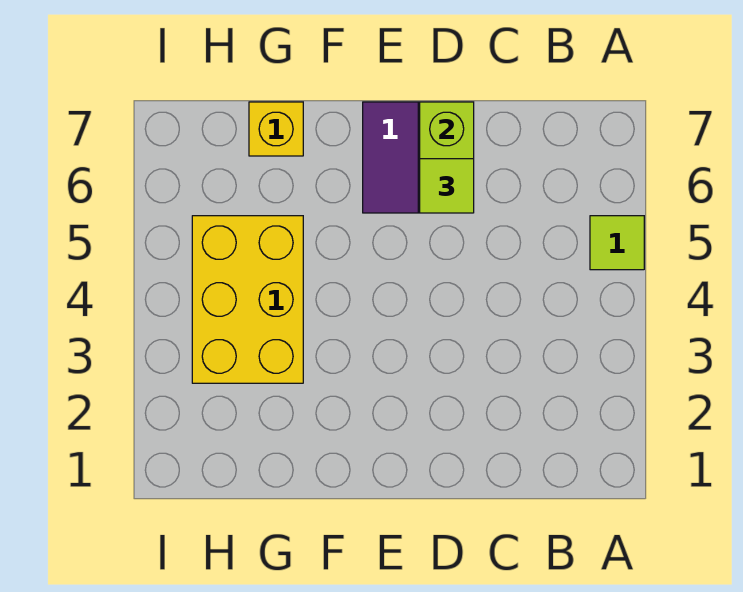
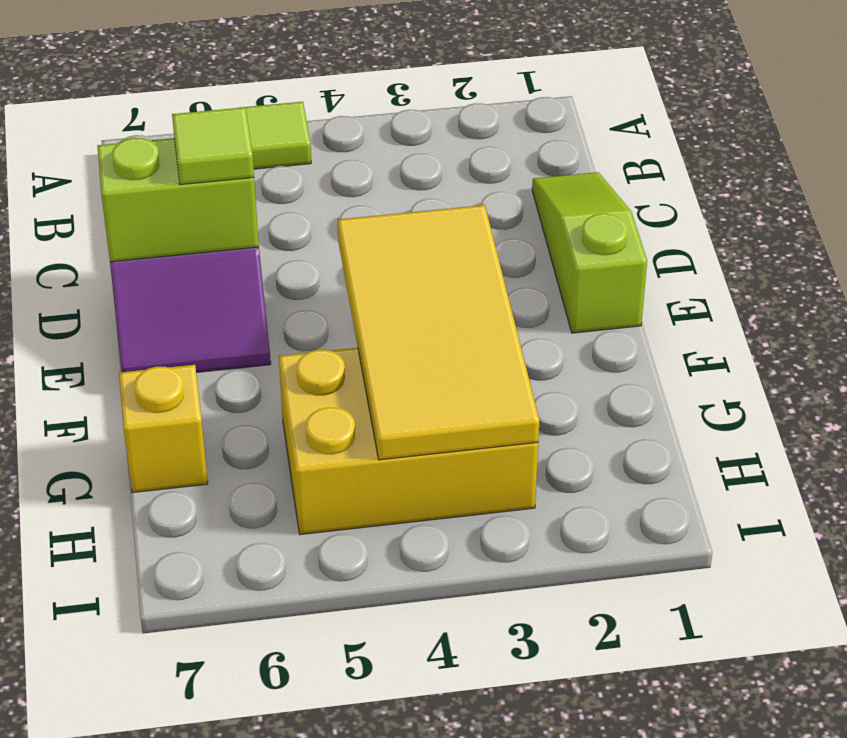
none -> lime slope C1:E1 level 1 top E
none -> yellow tile E3:H4 level 2

